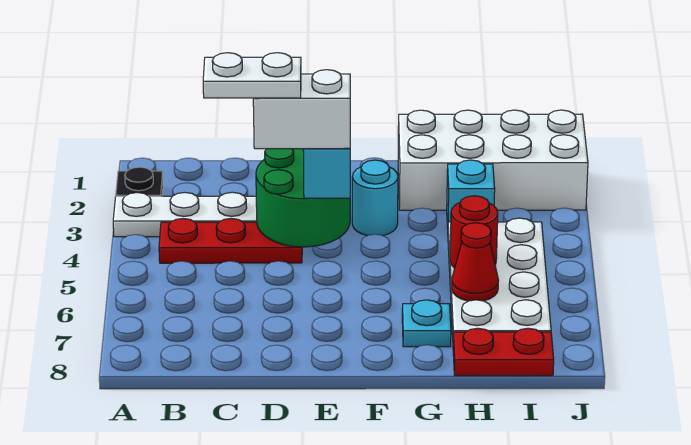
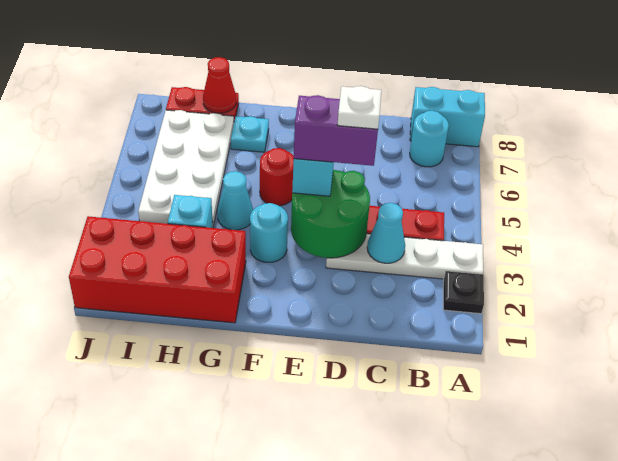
none -> cyan brick A8:B8 level 1
none -> cyan round brick B7 level 1
none -> cyan cone C3 level 2
white plate C4:D4 level 5 -> white plate D4 level 5
white brick D4:E4 level 4 -> purple brick D4:E4 level 4
white brick G1:J2 level 1 -> red brick G1:J2 level 1
none -> cyan cone G4 level 1
red round brick H5 level 2 -> red round brick F5 level 1
red cone H6 level 2 -> red cone H8 level 2

